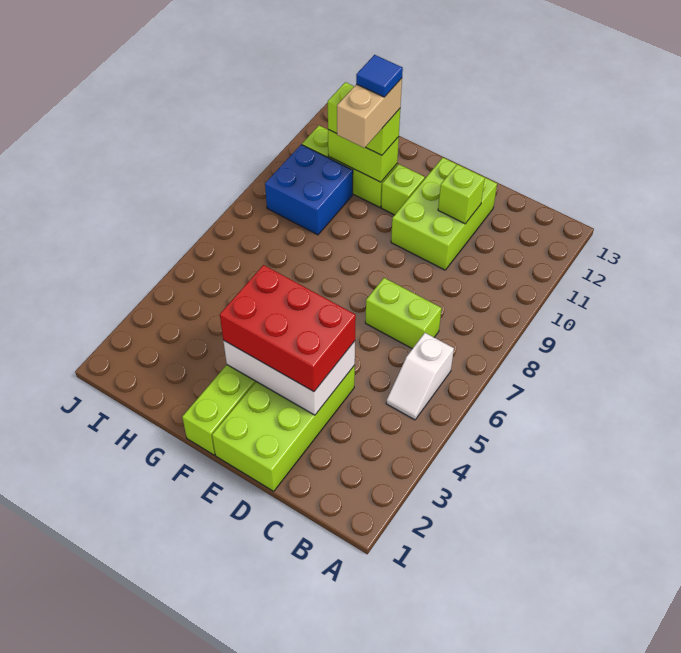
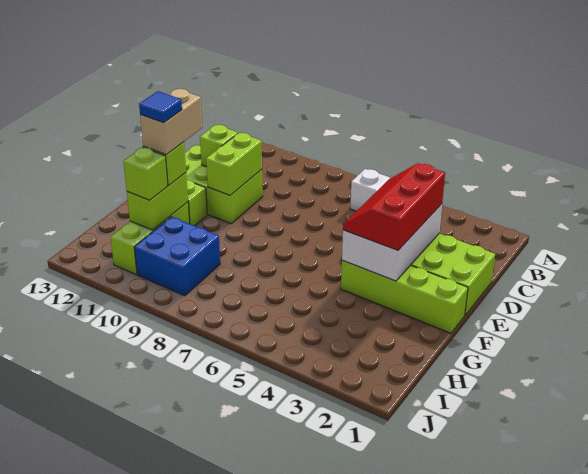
lime brick C7:D7 level 1 -> lime brick D10:E10 level 2
red brick D3:F4 level 3 -> red slope D3:F4 level 3 top 3
tan brick G10:G11 level 4 -> tan brick F11:G11 level 4

